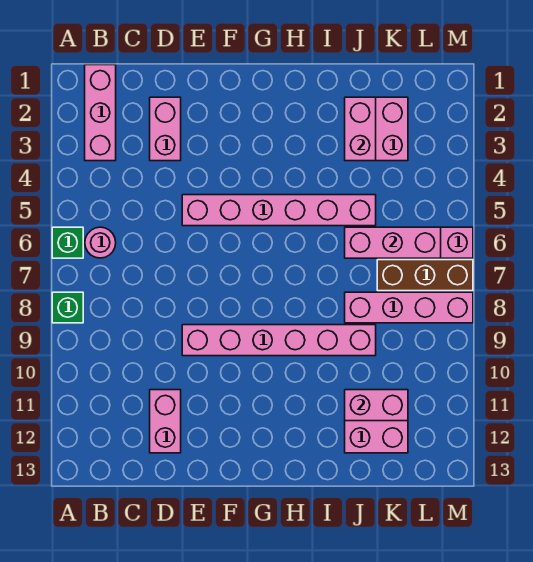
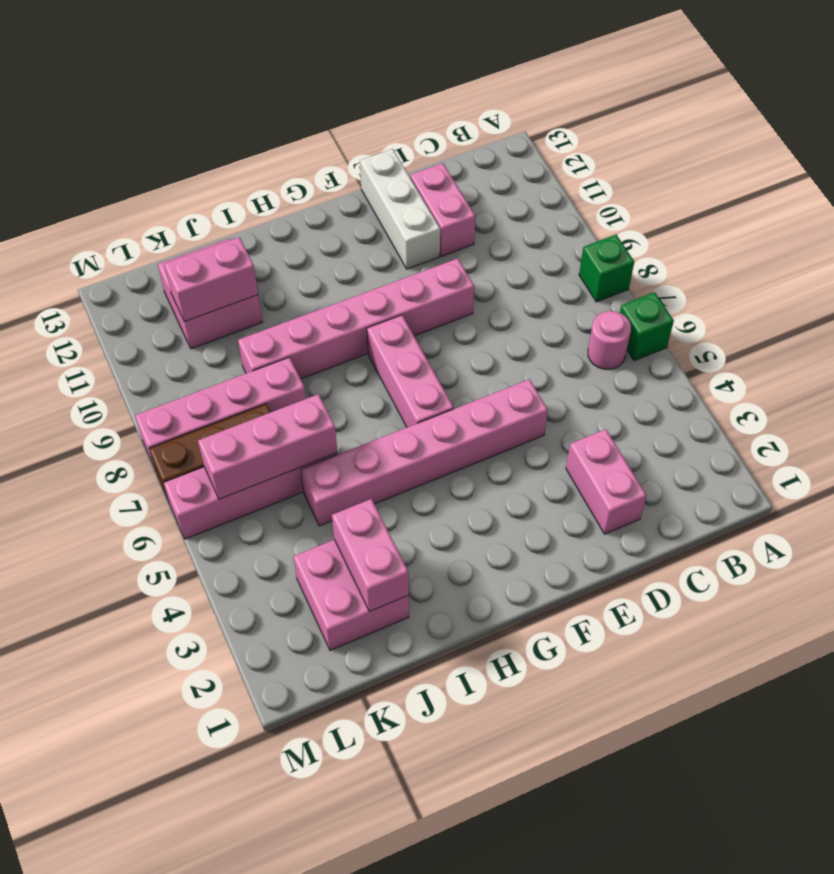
pink brick B1:B3 level 1 -> pink brick G6:G8 level 1
none -> white brick E11:E13 level 1

